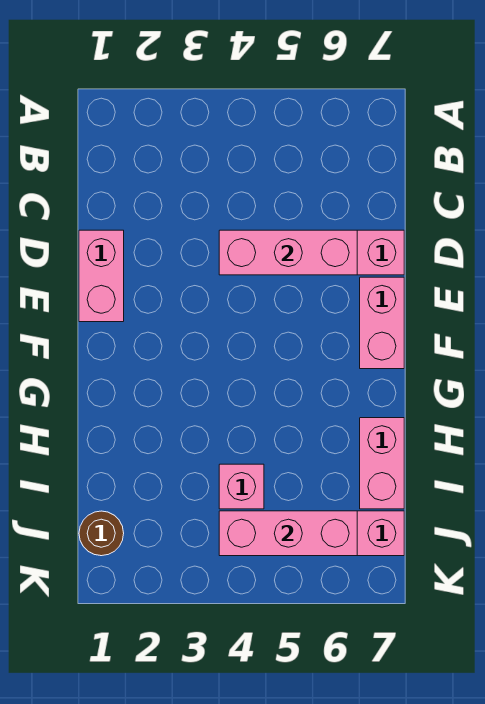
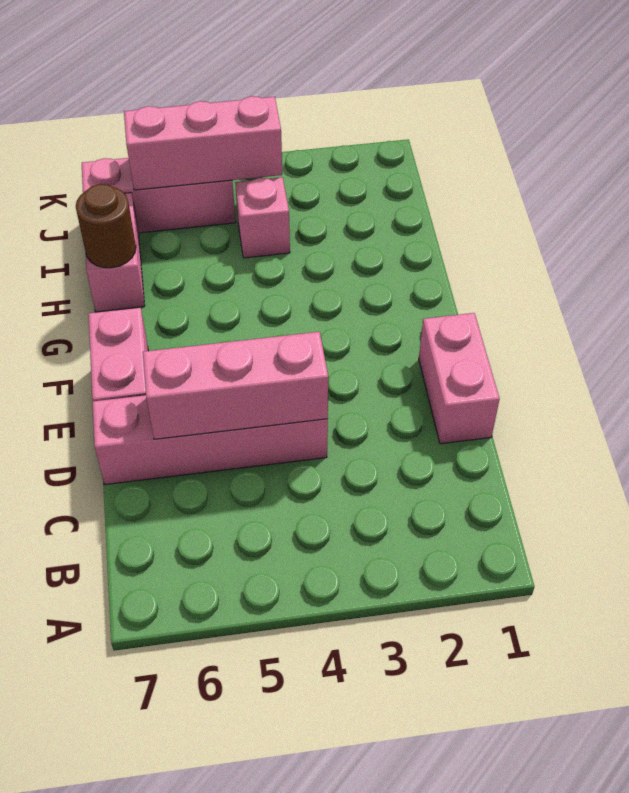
brown round brick J1 level 1 -> brown round brick H7 level 2

